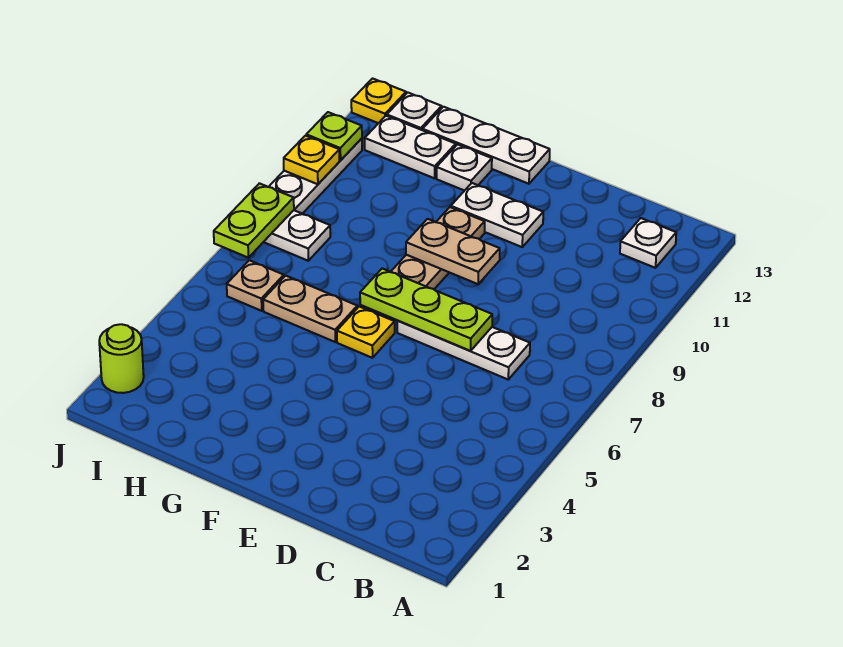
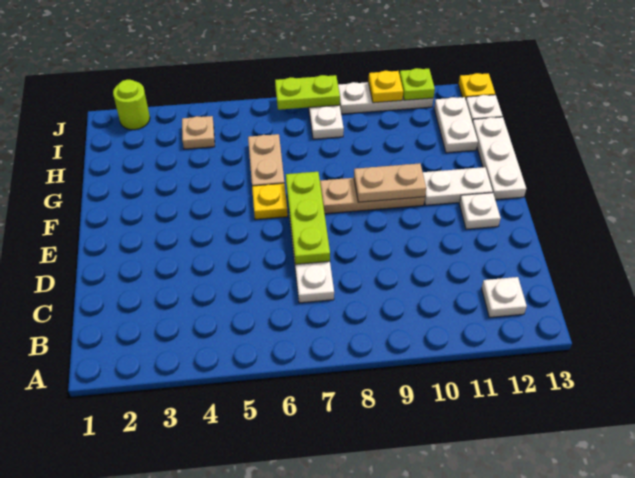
tan plate E9:F9 level 2 -> tan plate F9:F10 level 2
white plate E11:F11 level 1 -> white plate F11:F12 level 1
white plate G12 level 1 -> white plate E12 level 1
tan plate I6 level 1 -> tan plate I4 level 1

